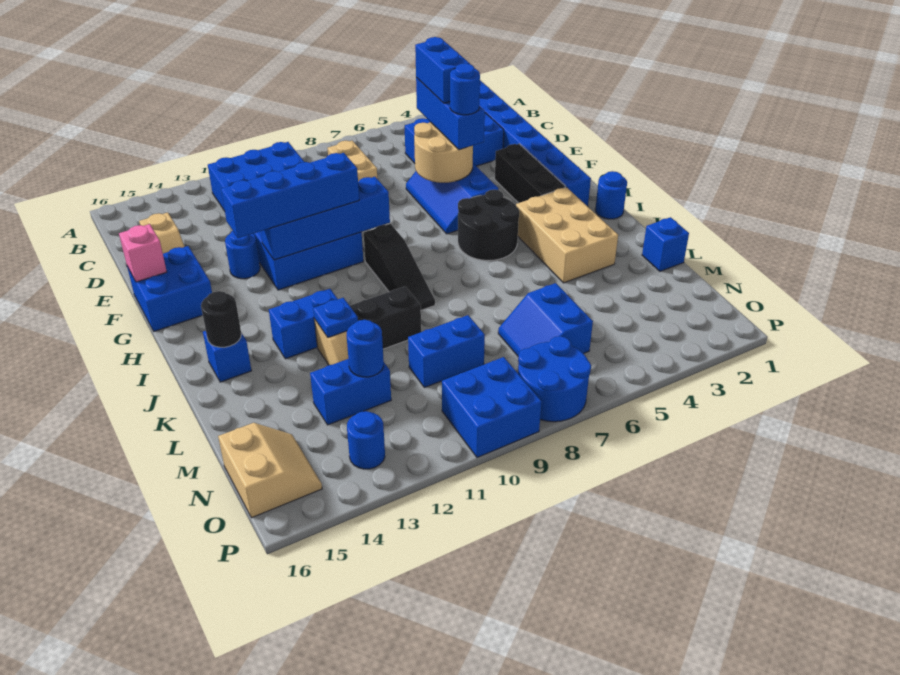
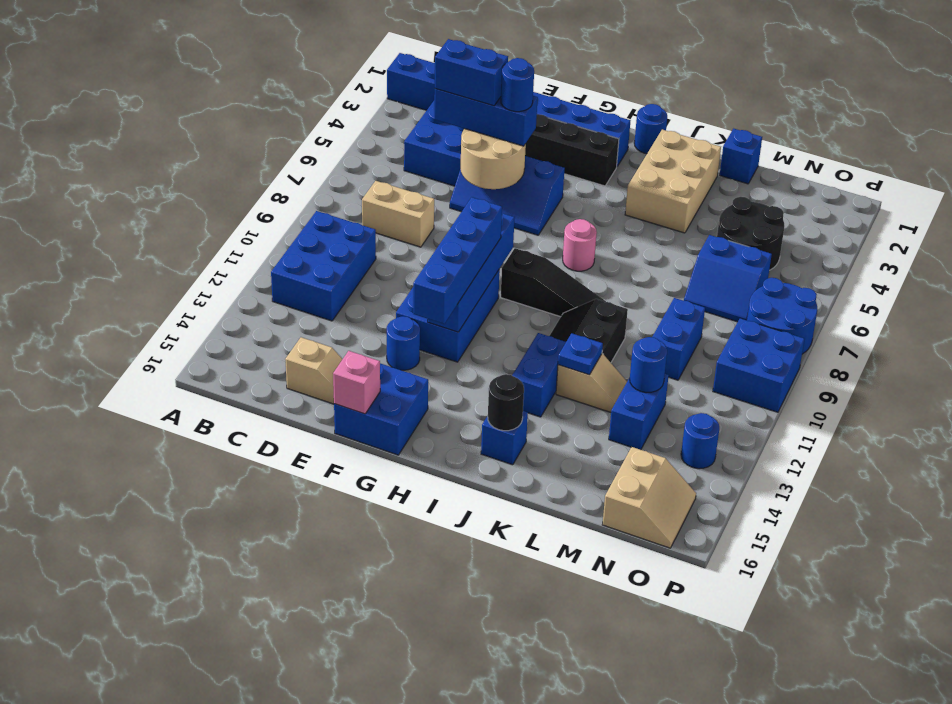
black round brick H5:I6 level 1 -> black round brick M4:N5 level 1
tan brick I3:K4 level 1 -> tan brick J2:K4 level 1
none -> pink round brick I7 level 1
tan slope N15:O16 level 1 top 16 -> tan slope N15:O16 level 1 top N

